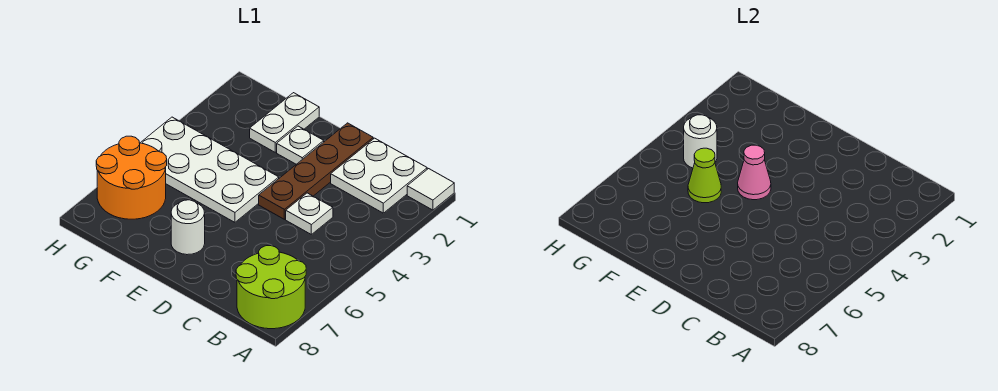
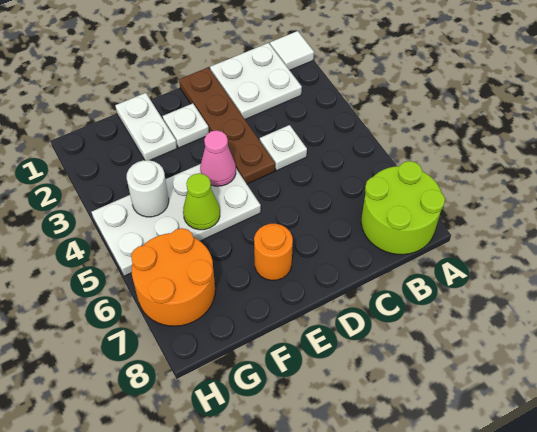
white round brick E7 level 1 -> orange round brick E7 level 1

